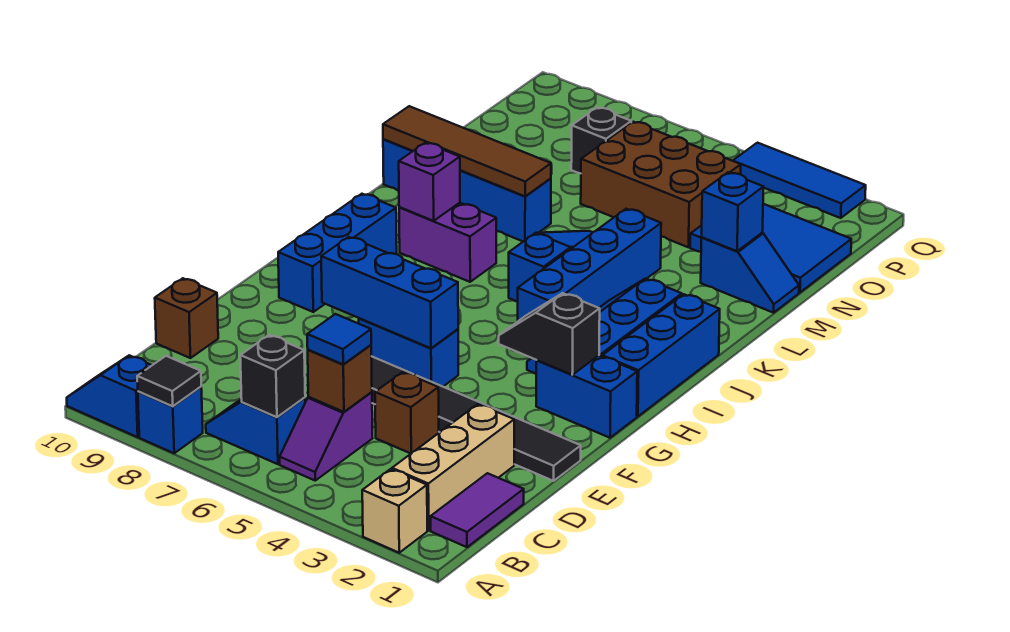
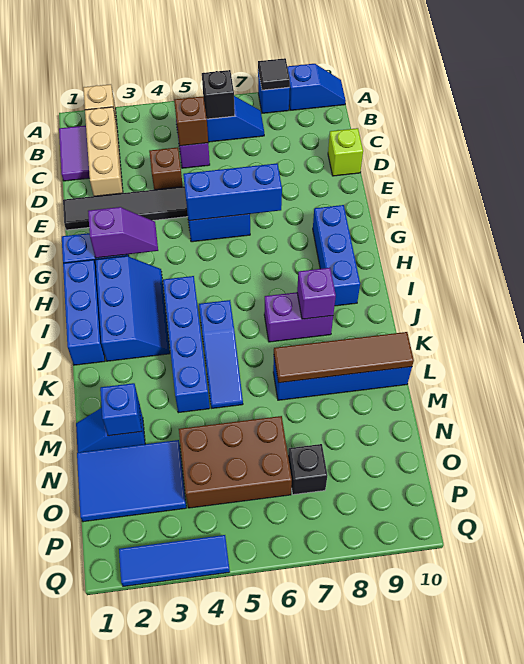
blue tile C5 level 3 -> none
brown brick D10 level 1 -> lime brick D10 level 1
black slope G2:G3 level 2 top 2 -> purple slope G2:G3 level 2 top 2

